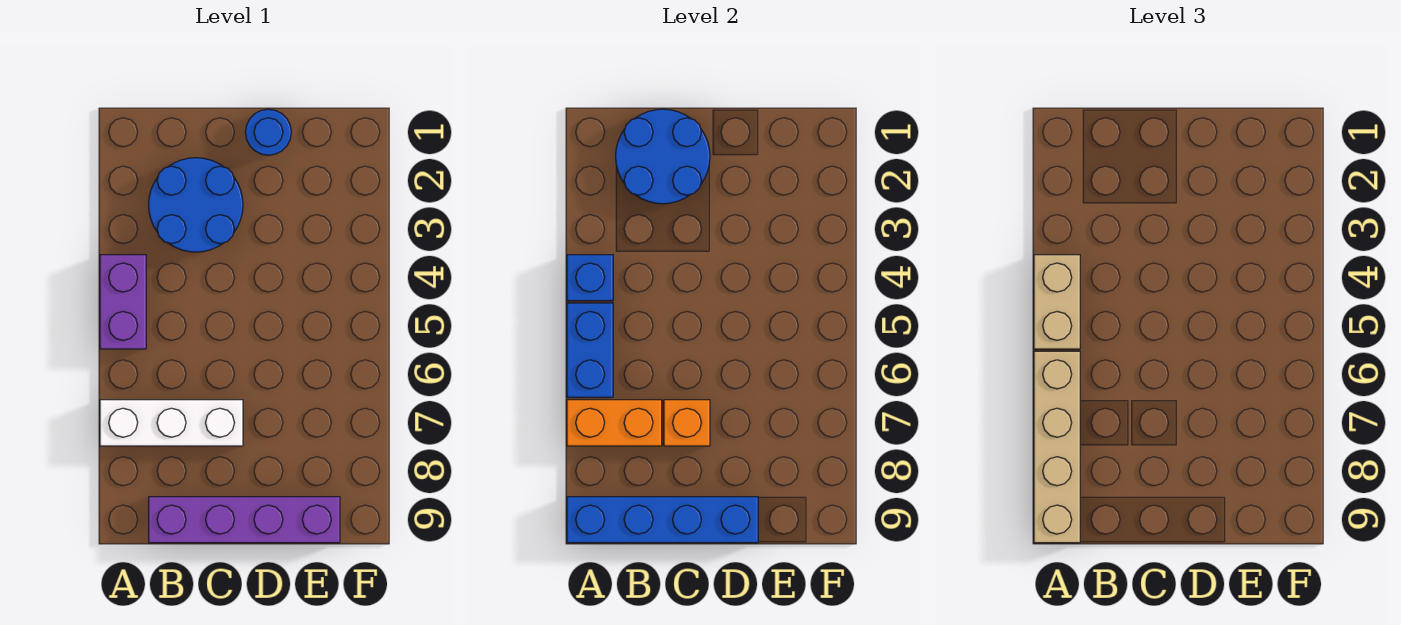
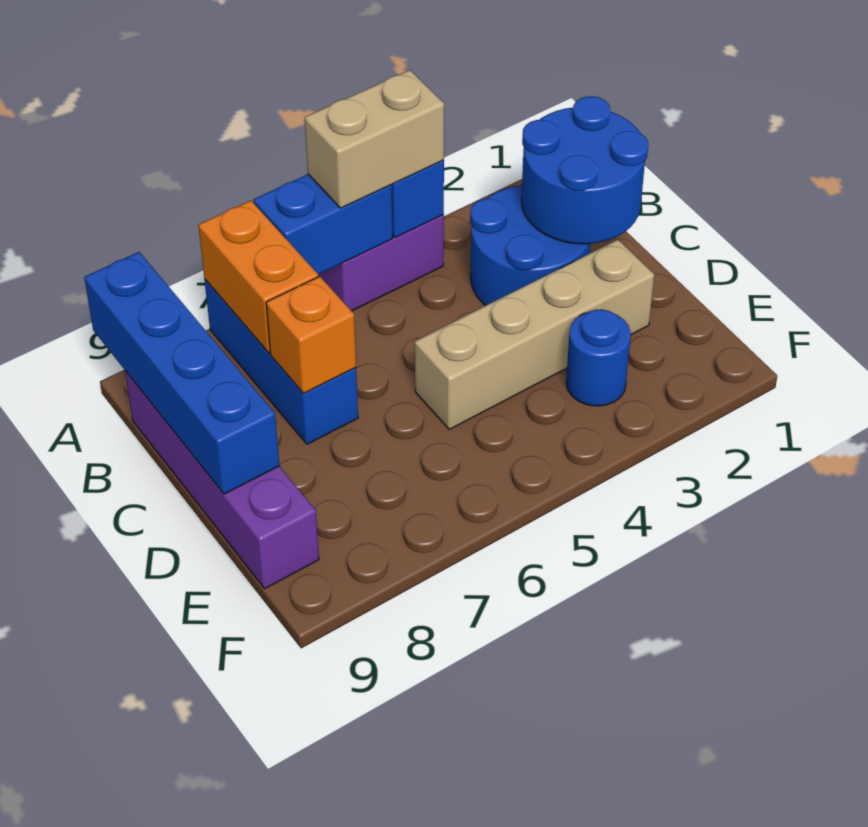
tan brick A6:A9 level 3 -> tan brick D2:D5 level 1
white brick A7:C7 level 1 -> blue brick A7:C7 level 1
blue round brick D1 level 1 -> blue round brick E3 level 1

